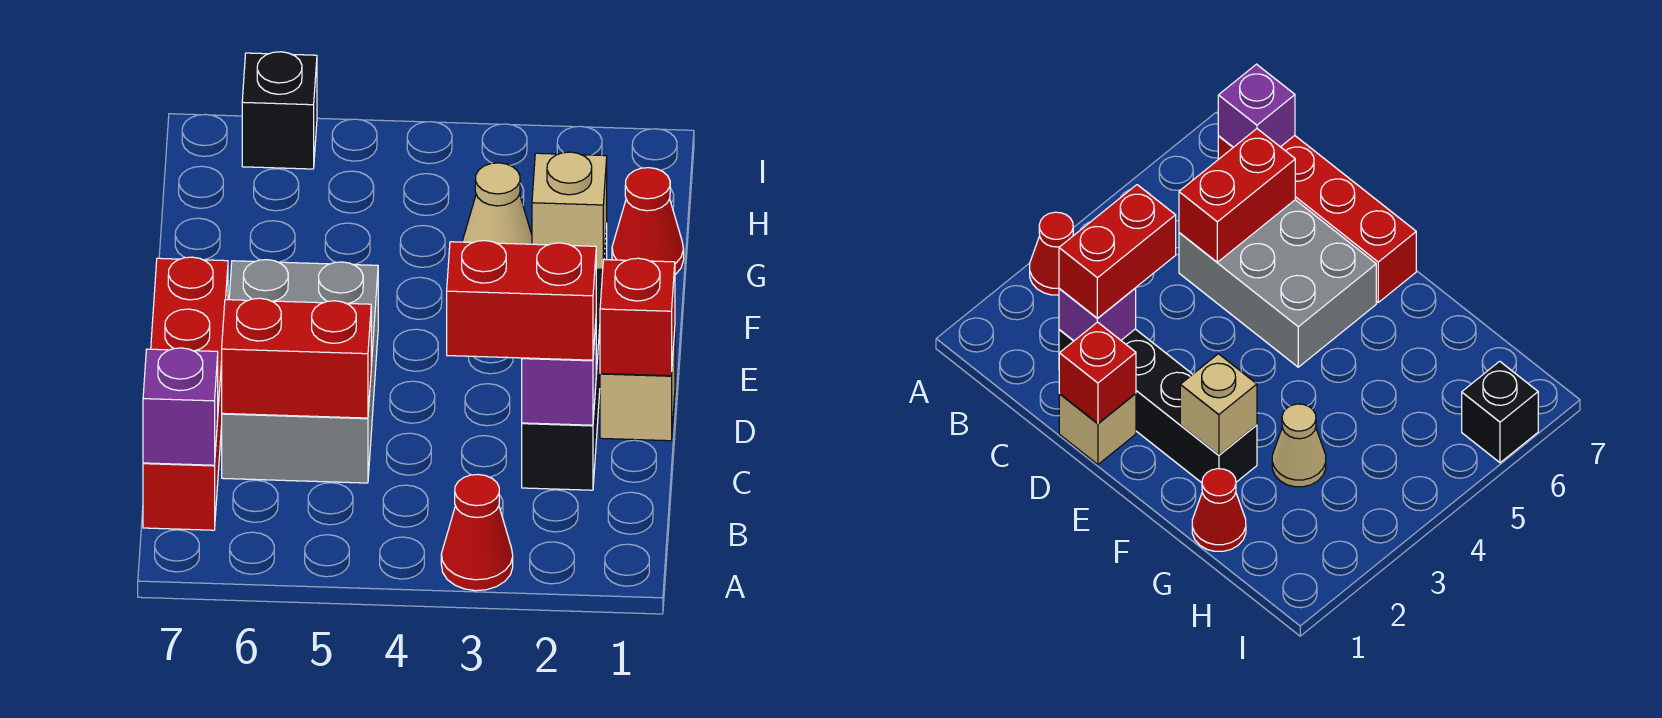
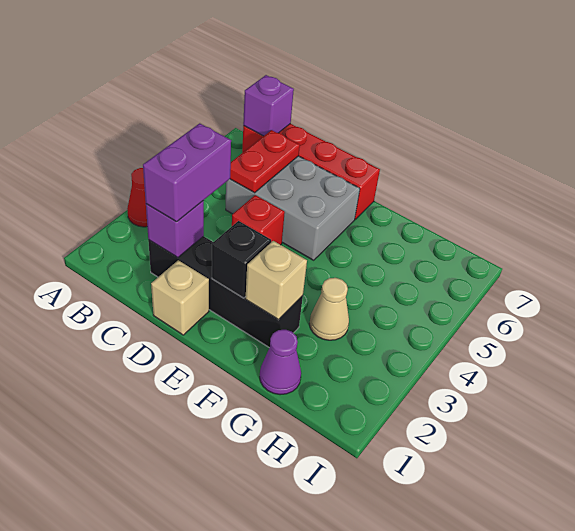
red brick C2:C3 level 3 -> purple brick C2:C3 level 3
red brick C5:C6 level 2 -> red plate C5:C6 level 2
red brick D1 level 2 -> red brick D4 level 1
red cone G1 level 1 -> purple cone G1 level 1
black brick I6 level 1 -> black brick E2 level 2

